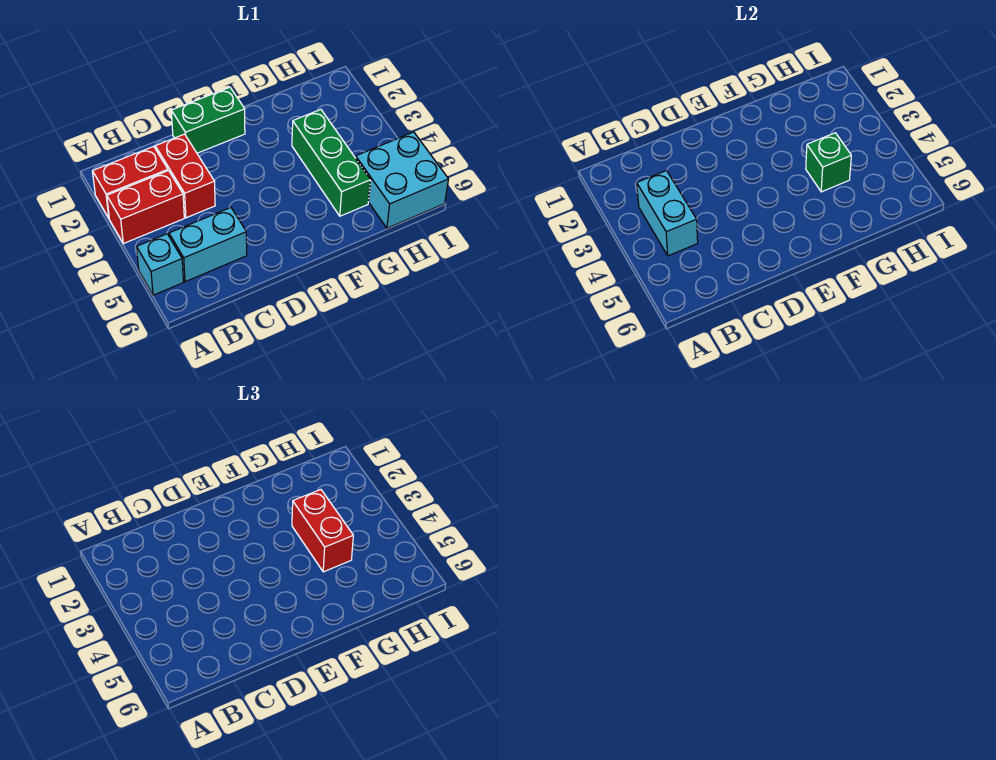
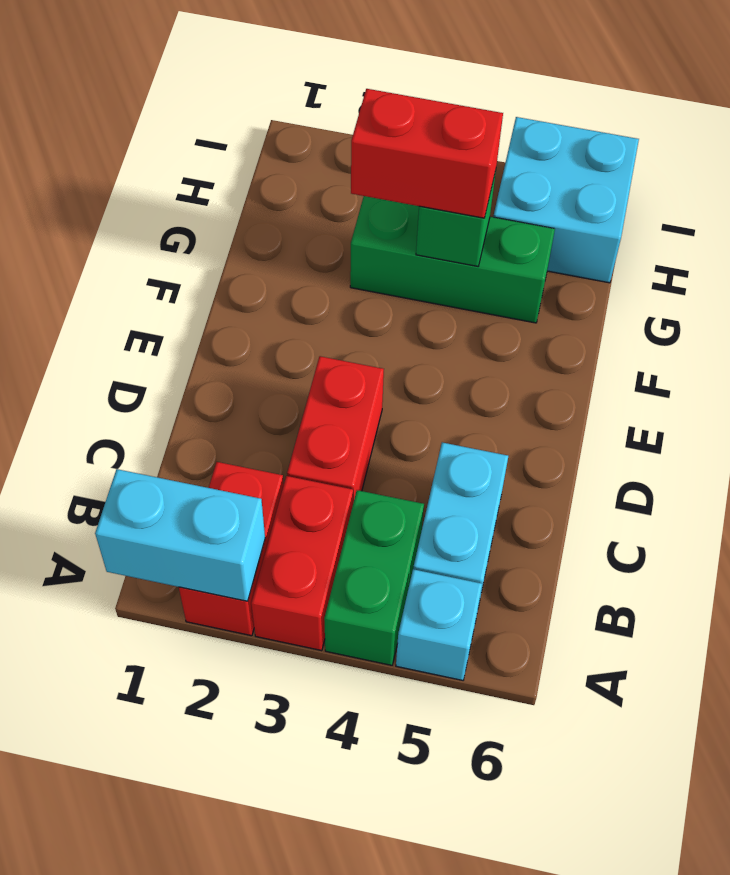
cyan brick B3:B4 level 2 -> cyan brick A1:A2 level 2
red brick C2:C3 level 1 -> red brick C3:D3 level 1
green brick D1:E1 level 1 -> green brick A4:B4 level 1

